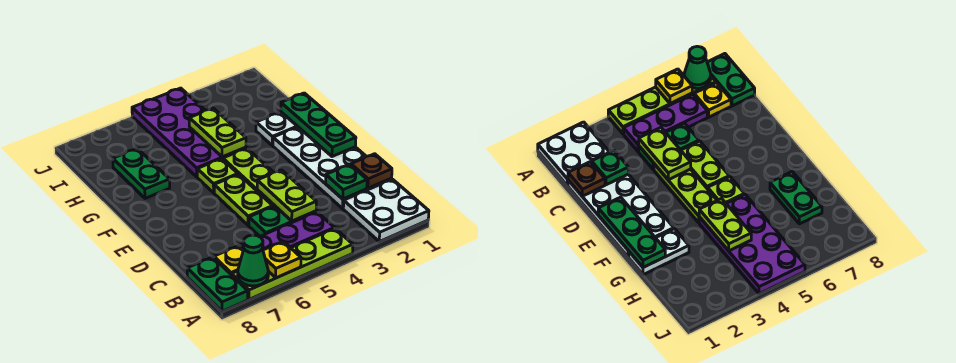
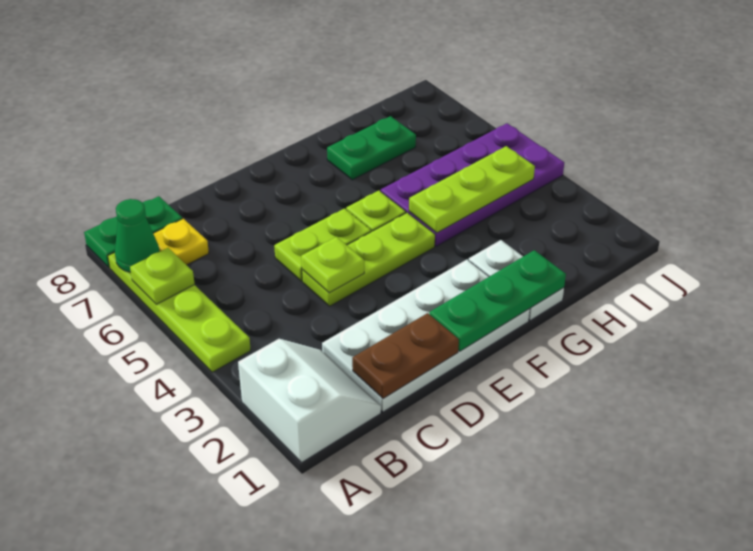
white plate A1:B2 level 1 -> white slope A1:B2 level 1 top A
yellow plate A6 level 2 -> lime plate A6 level 2
purple plate B4:B6 level 1 -> none
brown plate C1 level 2 -> brown plate C1:D1 level 2
green plate C2 level 2 -> none
green plate C4:C5 level 1 -> none
lime plate C4:D4 level 2 -> lime plate D4 level 2
lime plate G4:H4 level 2 -> lime plate G4:I4 level 2

